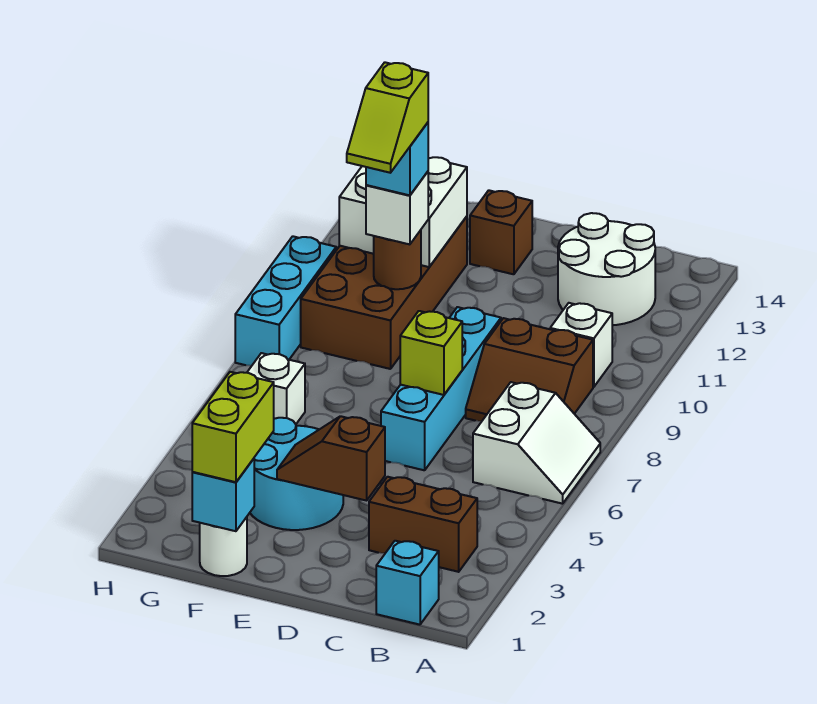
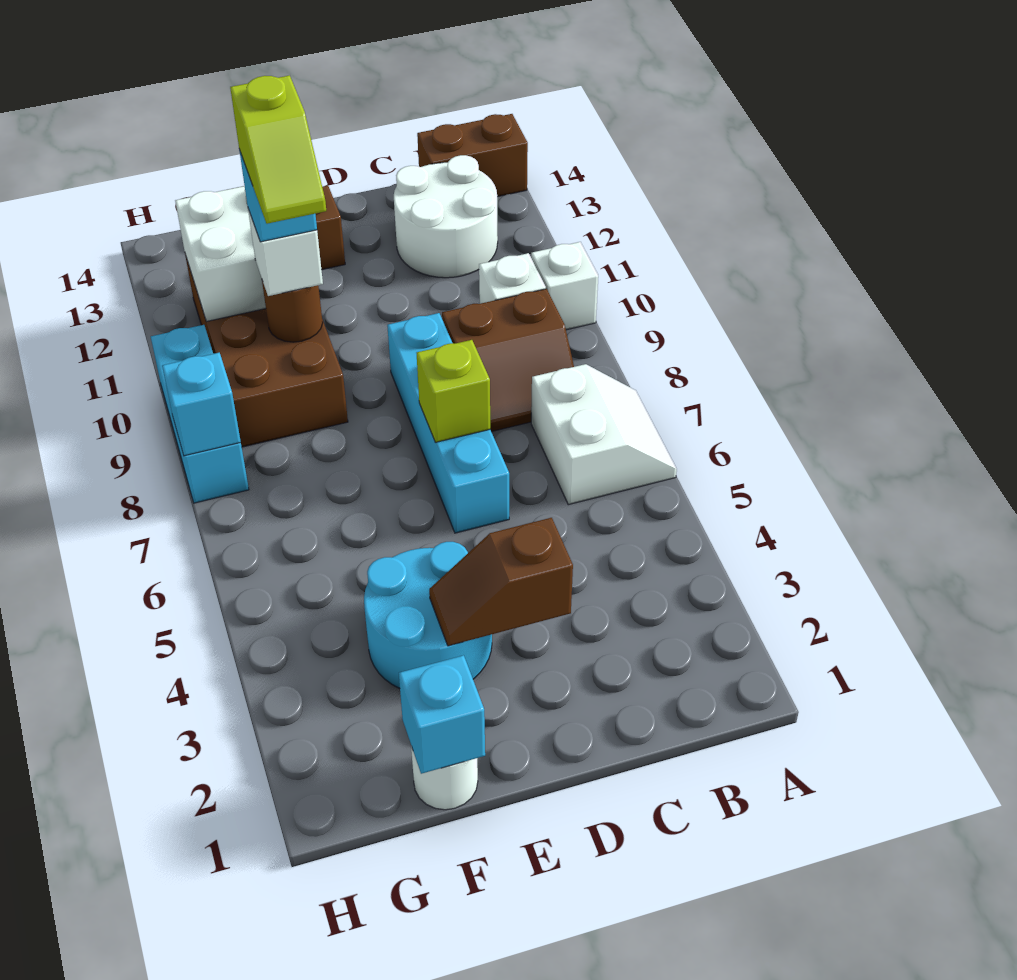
cyan brick B1 level 1 -> cyan brick H8 level 2
brown brick B3:C3 level 1 -> brown brick A14:B14 level 1
lime brick F1:F2 level 3 -> none
white brick G6 level 1 -> white brick A10 level 1

